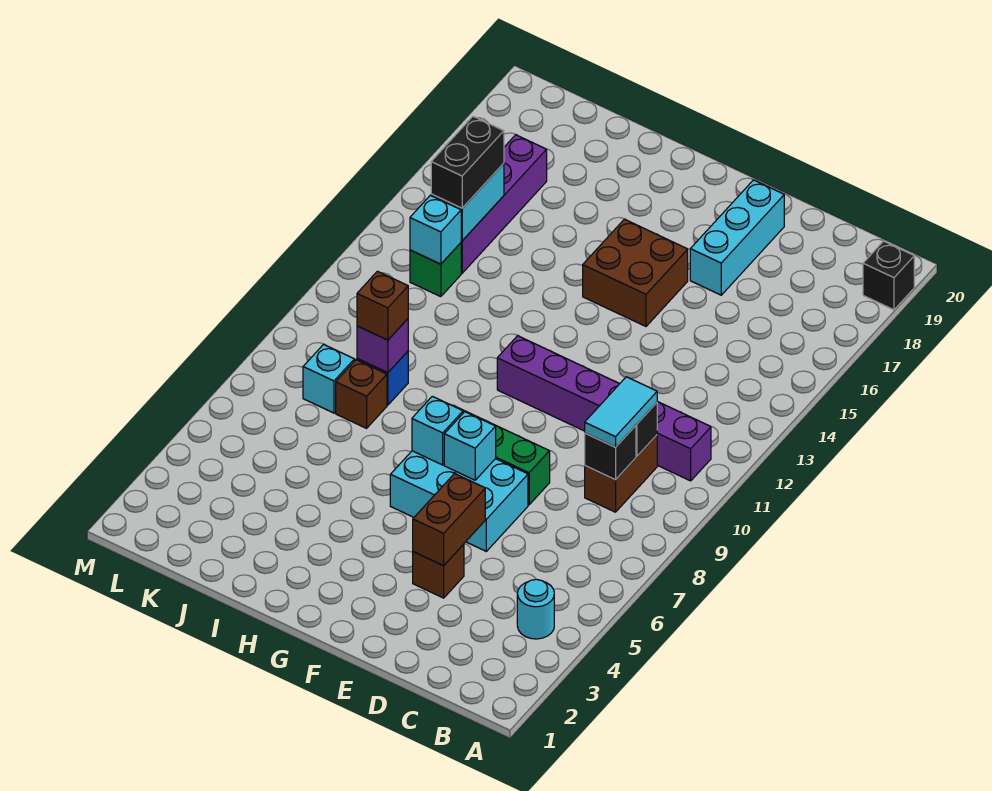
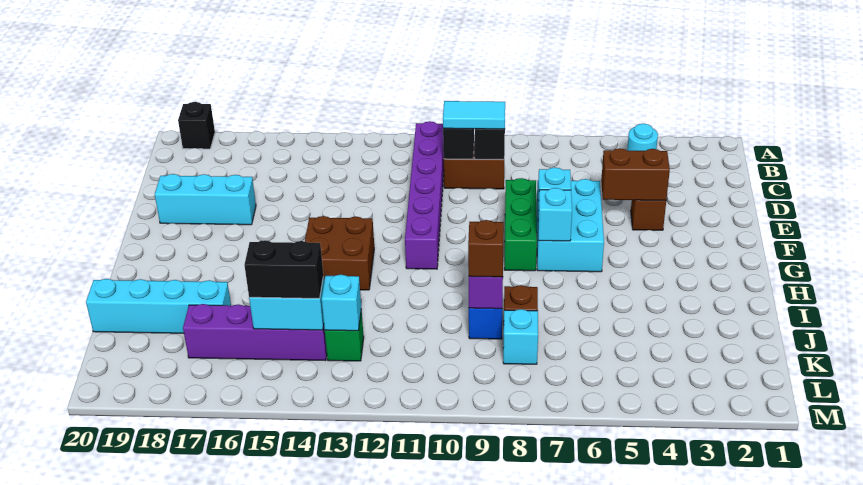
brown brick F15:G16 level 1 -> brown brick G13:H14 level 1
none -> cyan brick J17:J20 level 1

